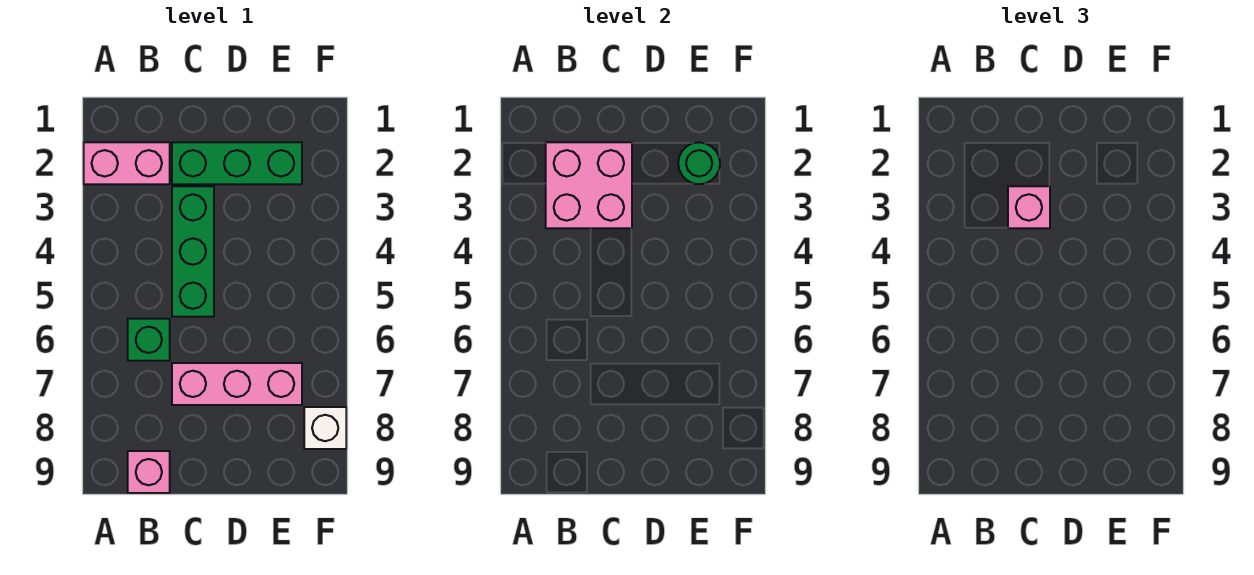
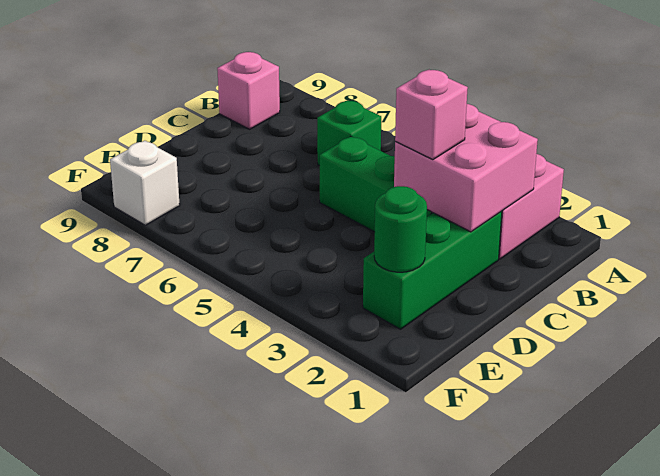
pink brick C7:E7 level 1 -> none

